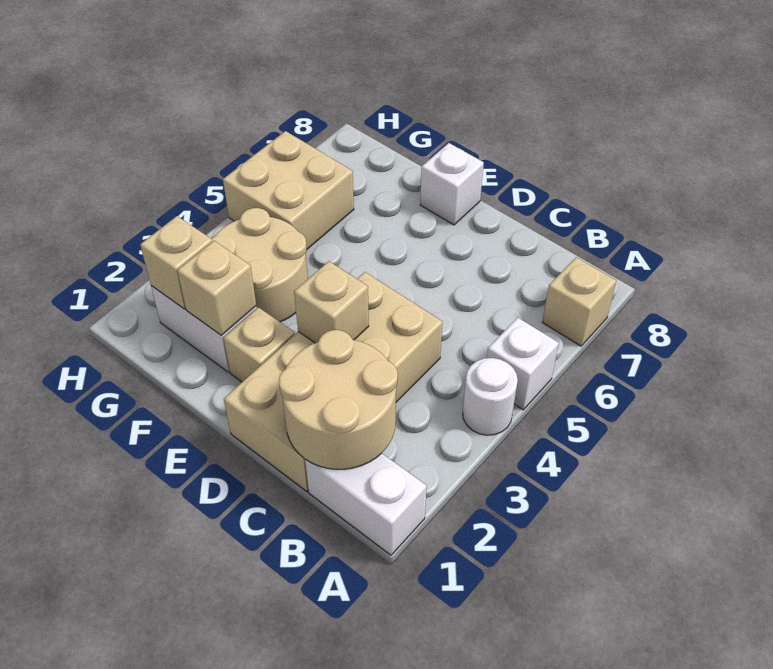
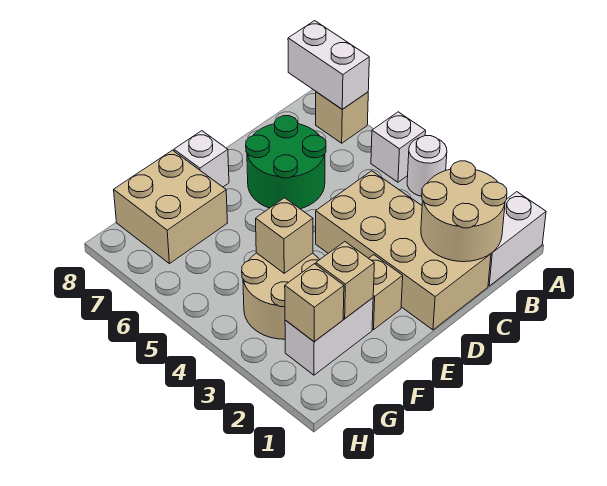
none -> white brick A7:A8 level 2
none -> green round brick C6:D7 level 1
tan brick D3 level 2 -> tan brick F4 level 2
tan brick G5:H6 level 1 -> tan brick F7:G8 level 1

